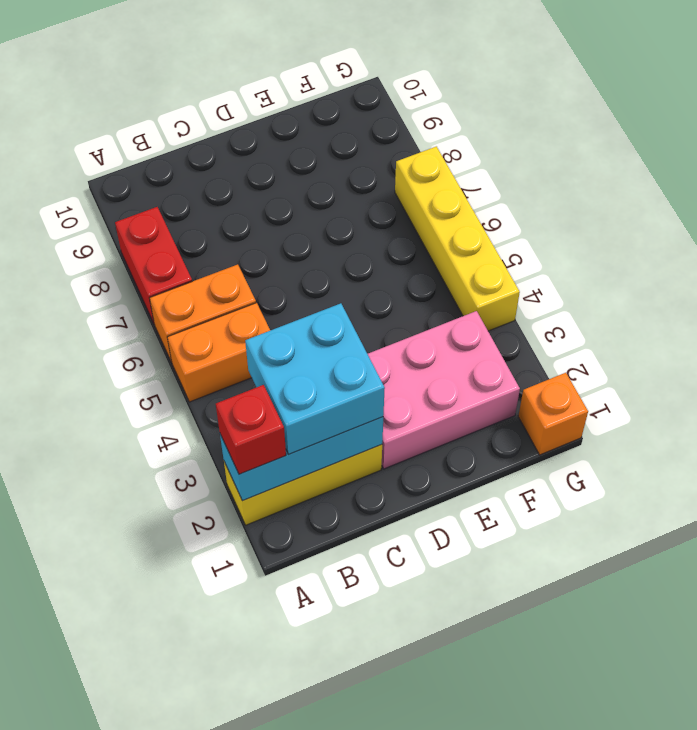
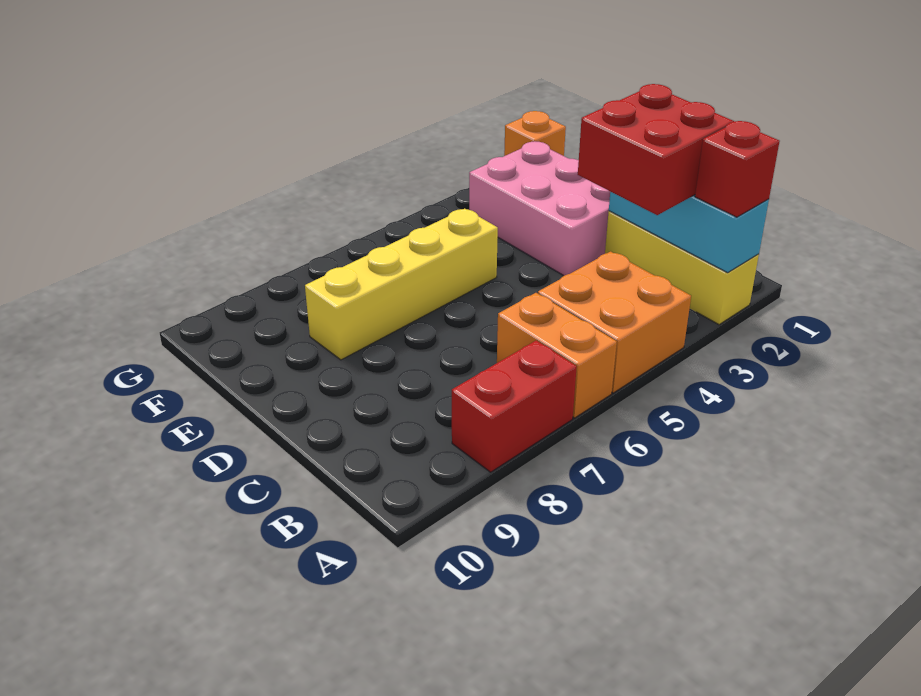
orange brick A5:B5 level 1 -> orange brick A4:B5 level 1
cyan brick B2:C3 level 3 -> red brick B2:C3 level 3
yellow brick G4:G7 level 1 -> yellow brick E5:E8 level 1

